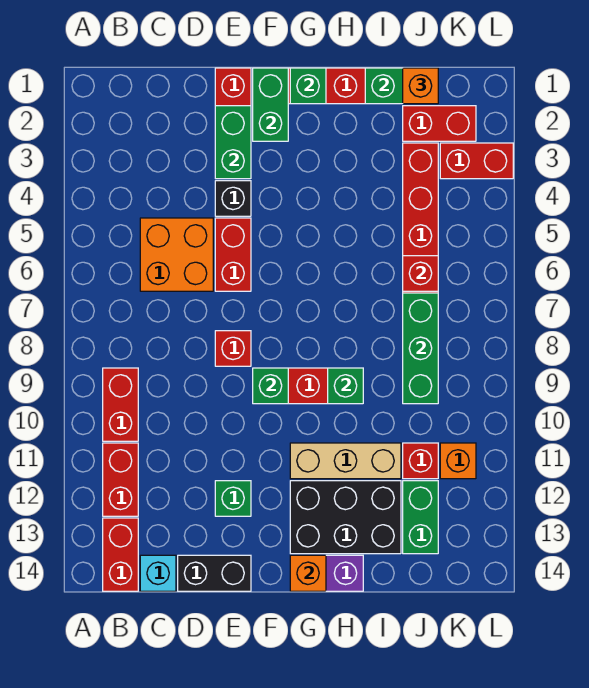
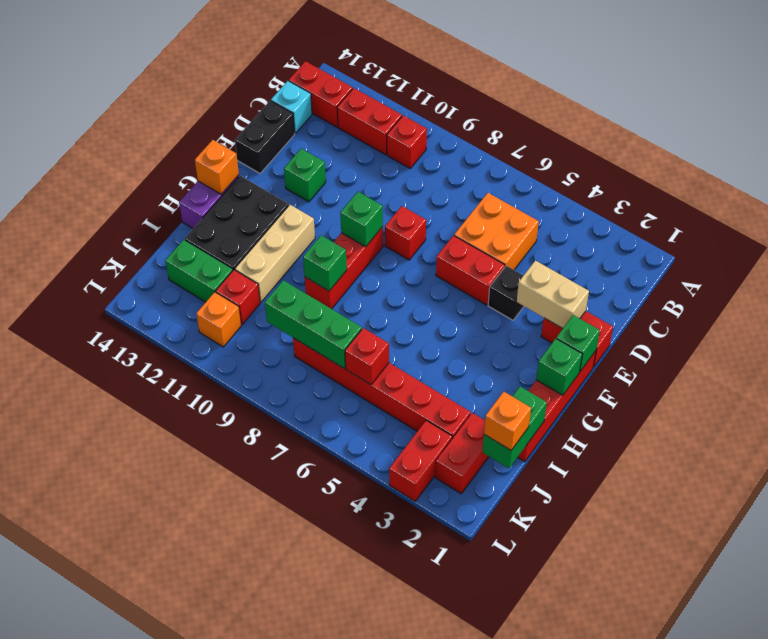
red brick B9:B10 level 1 -> red brick B10 level 1
green brick E2:E3 level 2 -> tan brick E2:E3 level 2
green brick F1:F2 level 2 -> green brick F1 level 2

